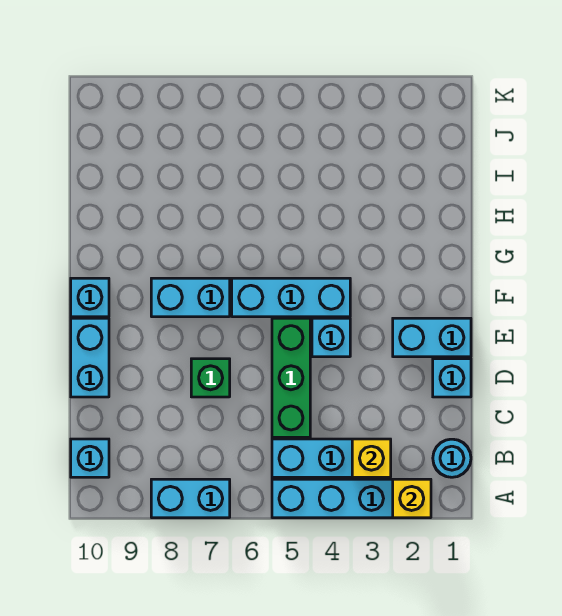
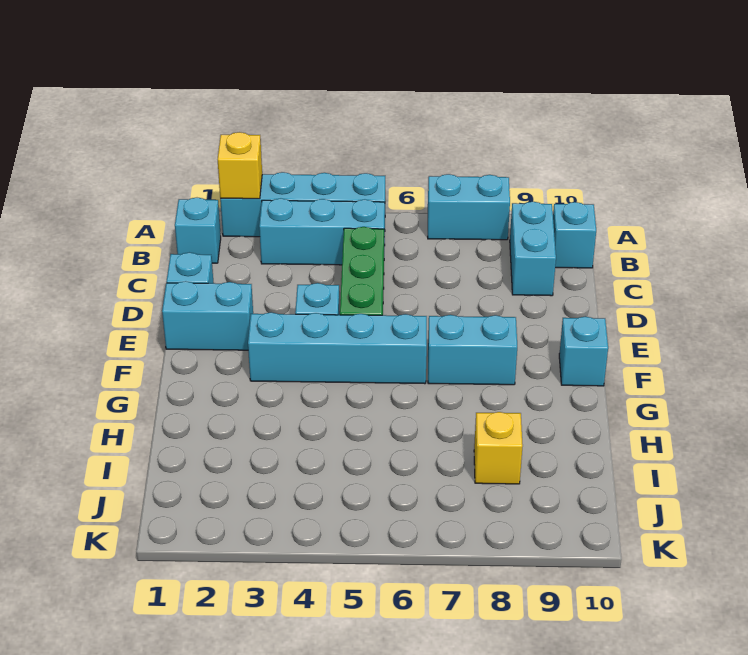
cyan round brick B1 level 1 -> cyan brick B1 level 1
yellow brick B3 level 2 -> yellow brick I8 level 1
green brick D7 level 1 -> none
cyan brick D10:E10 level 1 -> cyan brick B9:C9 level 1
cyan brick F4:F6 level 1 -> cyan brick F3:F6 level 1

